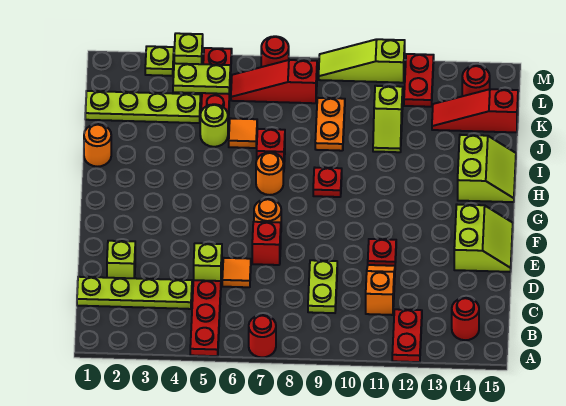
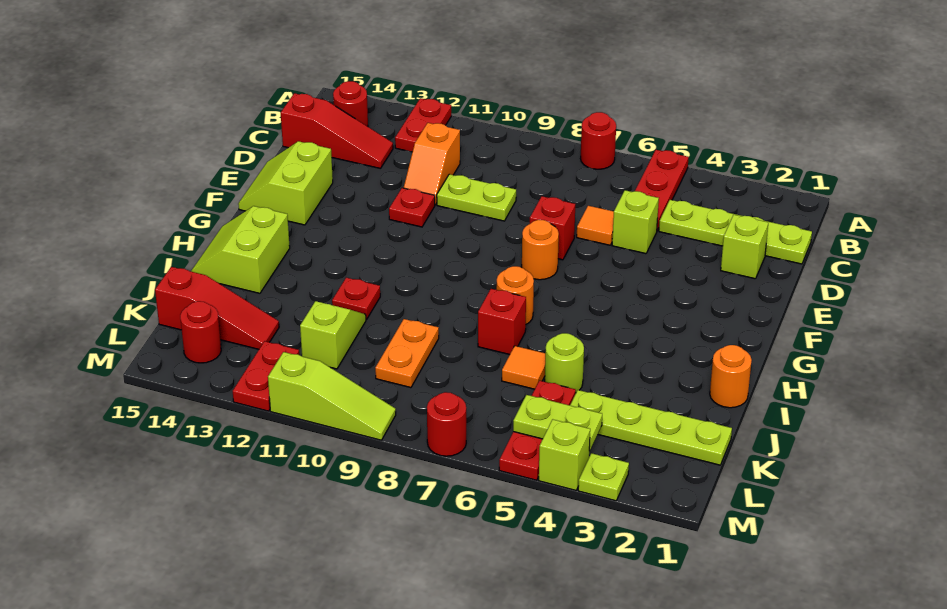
lime plate C9:D9 level 1 -> lime plate D9:D10 level 1
red plate H9 level 1 -> red plate I11 level 1
red slope L6:L8 level 1 top 8 -> red slope C13:C15 level 1 top 15

